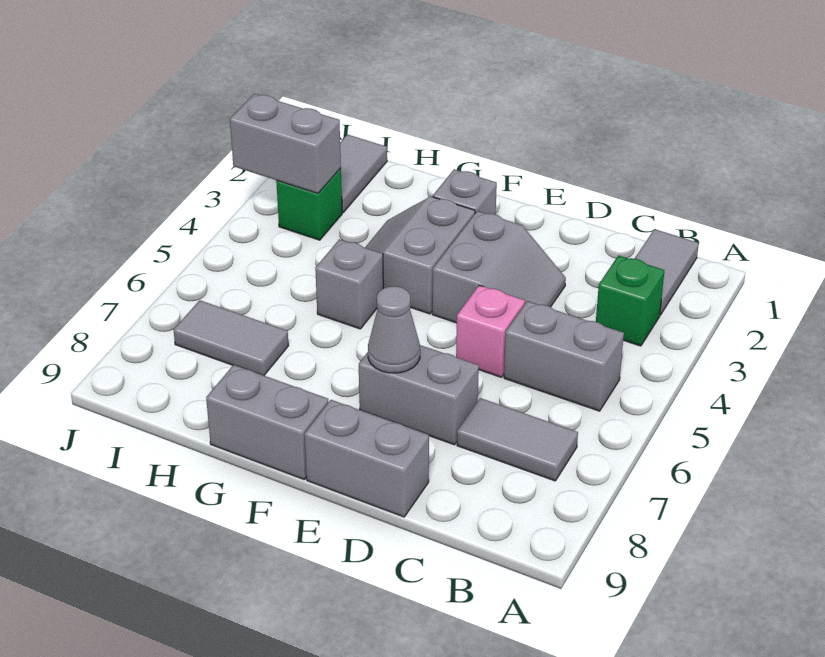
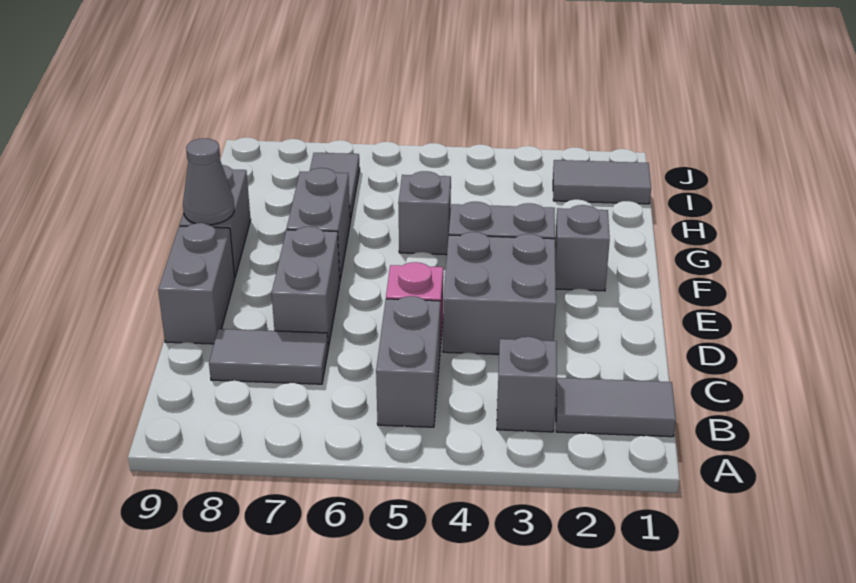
green brick B3 level 1 -> grey brick B3 level 1
grey tile B7:C7 level 1 -> grey tile C7:C8 level 1
grey slope D3:E4 level 1 top E -> grey brick D3:E4 level 1
grey cone E7 level 2 -> grey cone F9 level 2
green brick I3 level 1 -> none
grey brick I3:J3 level 2 -> grey brick F7:G7 level 1

